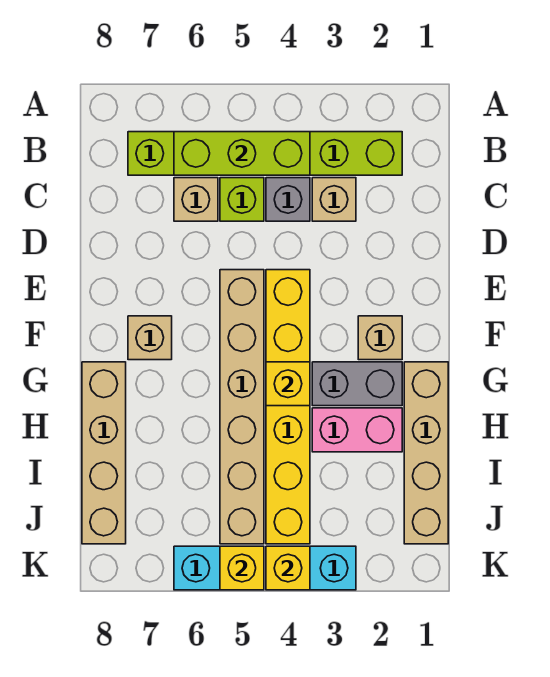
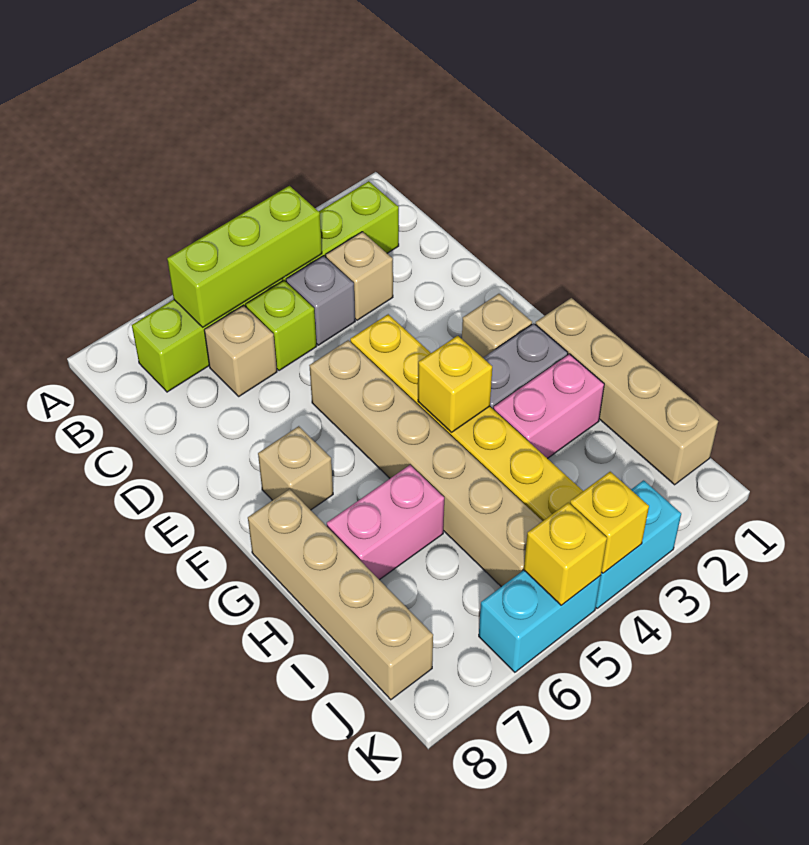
none -> pink brick H6:H7 level 1

